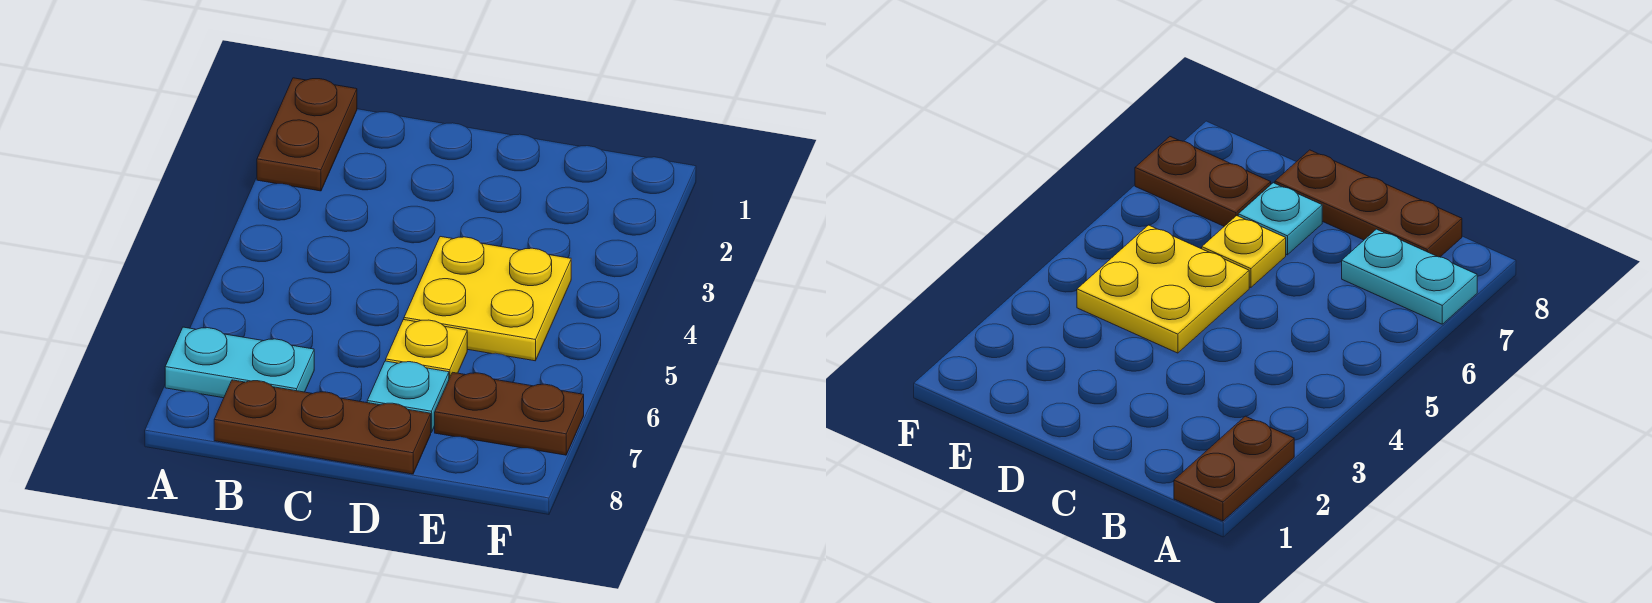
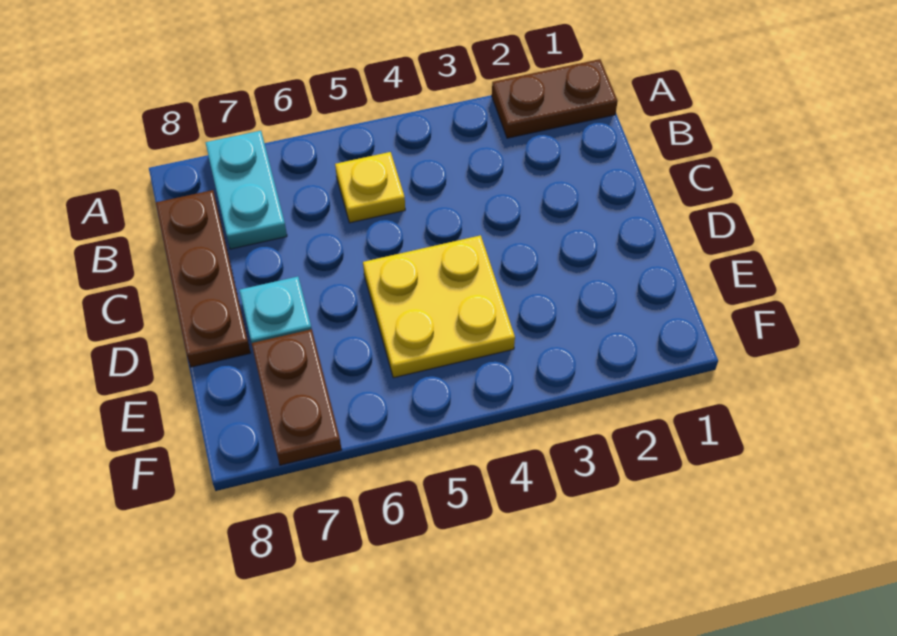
yellow plate D6 level 1 -> yellow plate B5 level 1

